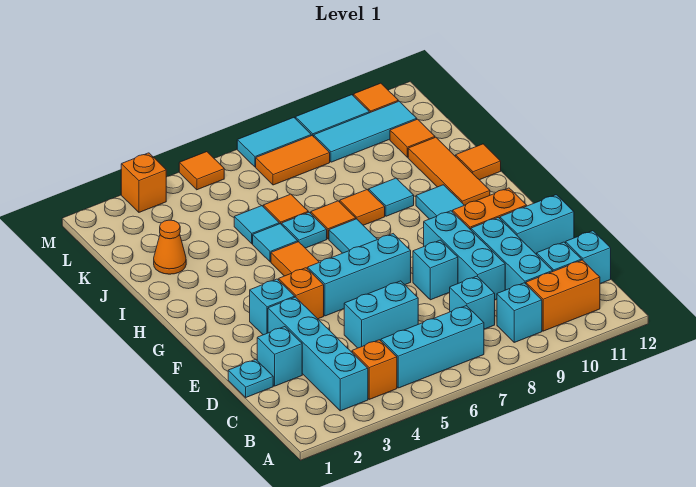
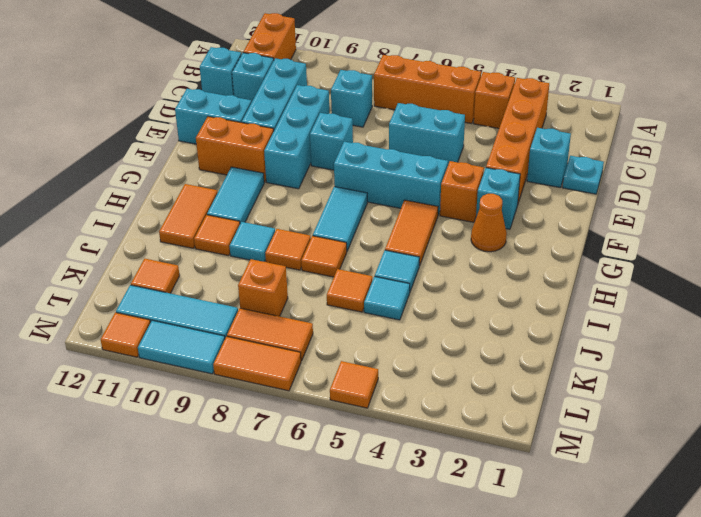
cyan brick B3:E3 level 1 -> orange brick B3:E3 level 1
cyan brick B5:B7 level 1 -> orange brick B5:B7 level 1
cyan brick B9 level 1 -> none
orange brick B10:B11 level 1 -> orange brick A11:B11 level 1
orange tile H11:J11 level 1 -> orange tile H11:I11 level 1
cyan plate I6 level 1 -> none
orange tile I12 level 1 -> orange tile I10 level 1
orange cone J2 level 1 -> orange cone G3 level 1
orange brick M3 level 1 -> orange brick K8 level 1
cyan tile M7:M8 level 1 -> orange tile M7:M8 level 1

